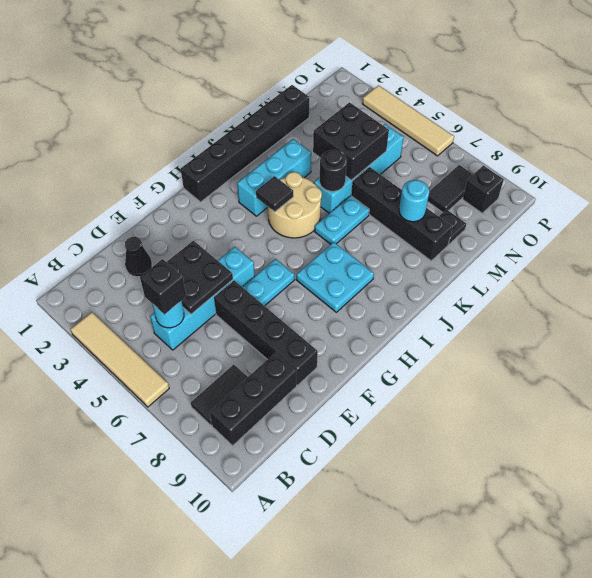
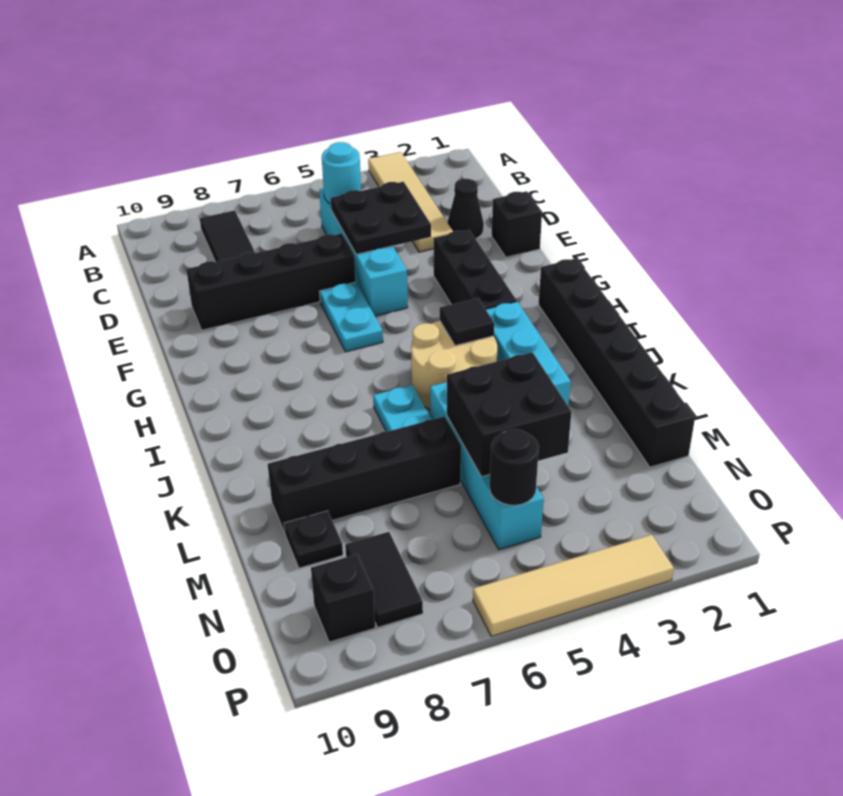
tan tile A3:A6 level 1 -> tan tile A3:D3 level 1
black brick B9:D9 level 1 -> black brick F3:H3 level 1
black brick C5 level 3 -> black brick E1 level 1
cyan plate H7:I8 level 1 -> none
black round brick K5 level 2 -> black round brick N5 level 2
cyan round brick L8 level 2 -> none

